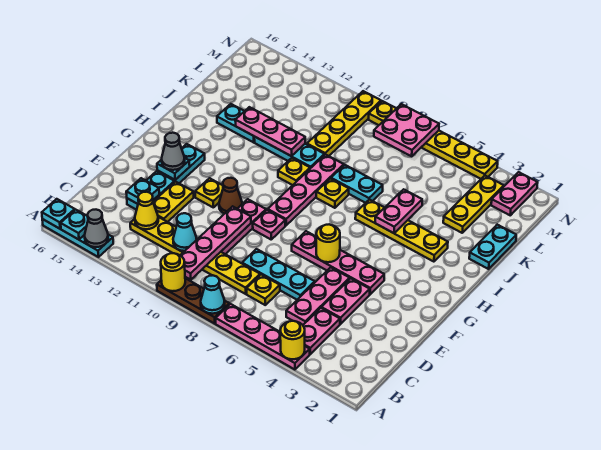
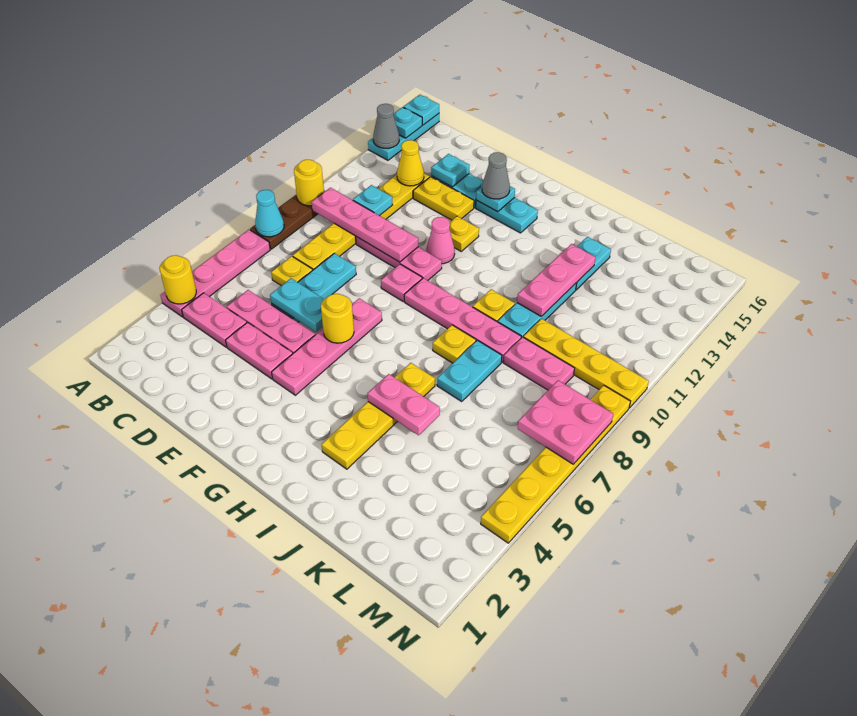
cyan cone C11 level 2 -> cyan plate C11 level 2
brown cone F11 level 1 -> pink cone F11 level 1
cyan plate J1:K1 level 1 -> cyan plate D6:E6 level 2
yellow plate K3:M3 level 1 -> none
pink plate M2:N2 level 1 -> pink plate K9:L9 level 1

